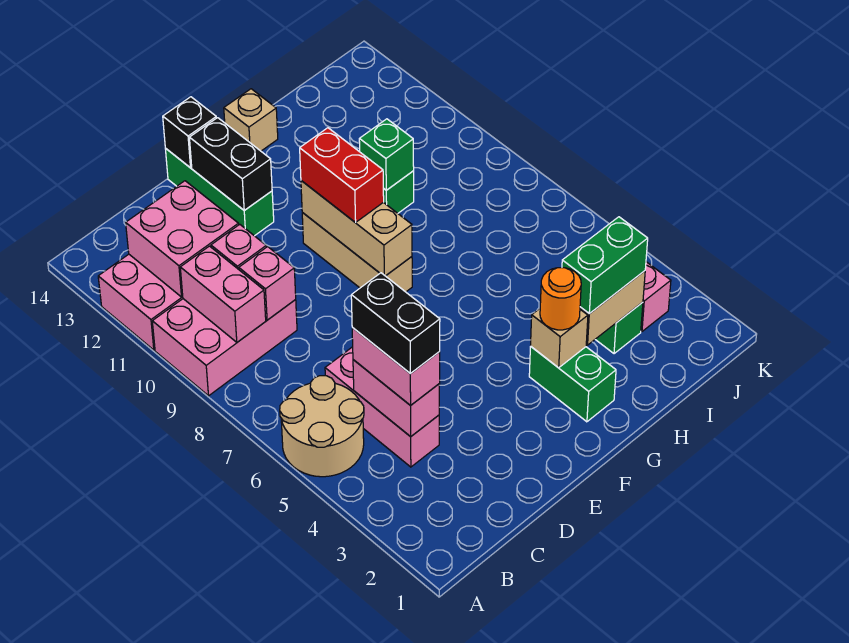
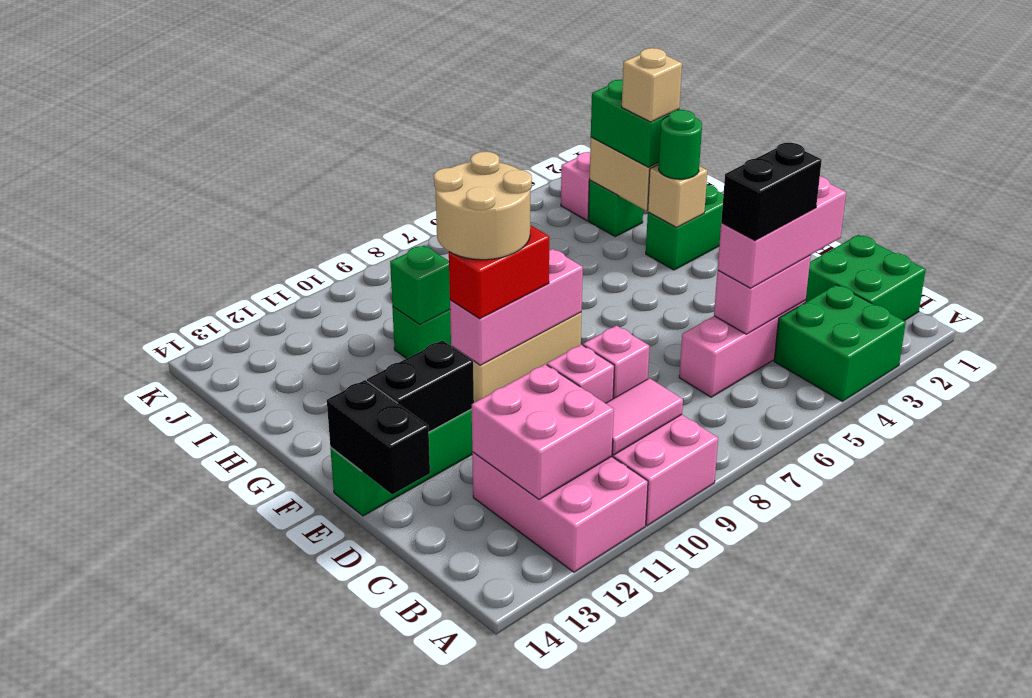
none -> green brick A3:B4 level 1
tan round brick A5:B6 level 1 -> tan round brick F9:G10 level 4
none -> green brick B1:C2 level 1
pink brick B9:B10 level 2 -> pink tile B9:B10 level 2
pink brick C4:C5 level 3 -> pink brick C3:C5 level 3
black brick E14 level 2 -> black brick D14:E14 level 2
tan brick F8:F10 level 2 -> pink brick F8:F10 level 2
orange round brick G3 level 3 -> green round brick G3 level 3
tan brick G14 level 1 -> tan brick H3 level 4

